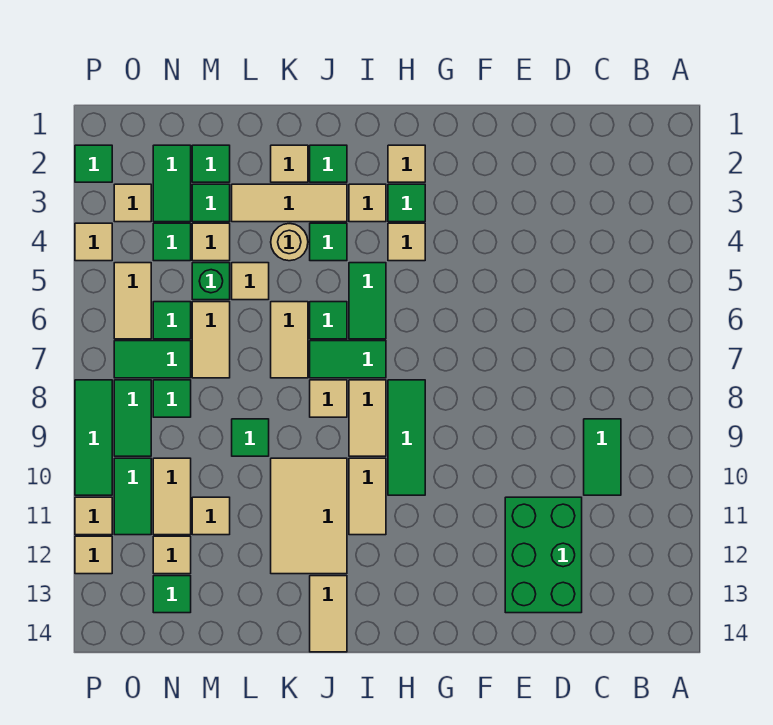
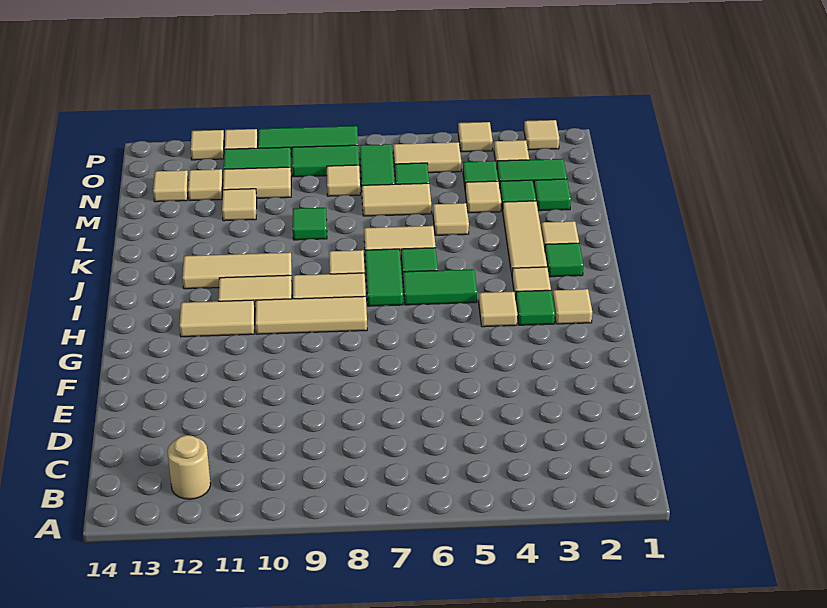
green tile C9:C10 level 1 -> none
green brick D11:E13 level 1 -> none
green tile H8:H10 level 1 -> tan tile H8:H10 level 1
green tile J4 level 1 -> none
tan tile J10:K12 level 1 -> tan tile J10:J12 level 1
tan tile J13:J14 level 1 -> tan tile H11:H12 level 1
tan round brick K4 level 1 -> tan round brick B12 level 1
green brick M5 level 1 -> none
green tile N8 level 1 -> tan tile N8 level 1
green tile N13 level 1 -> tan tile N13 level 1
green tile P2 level 1 -> tan tile P2 level 1

